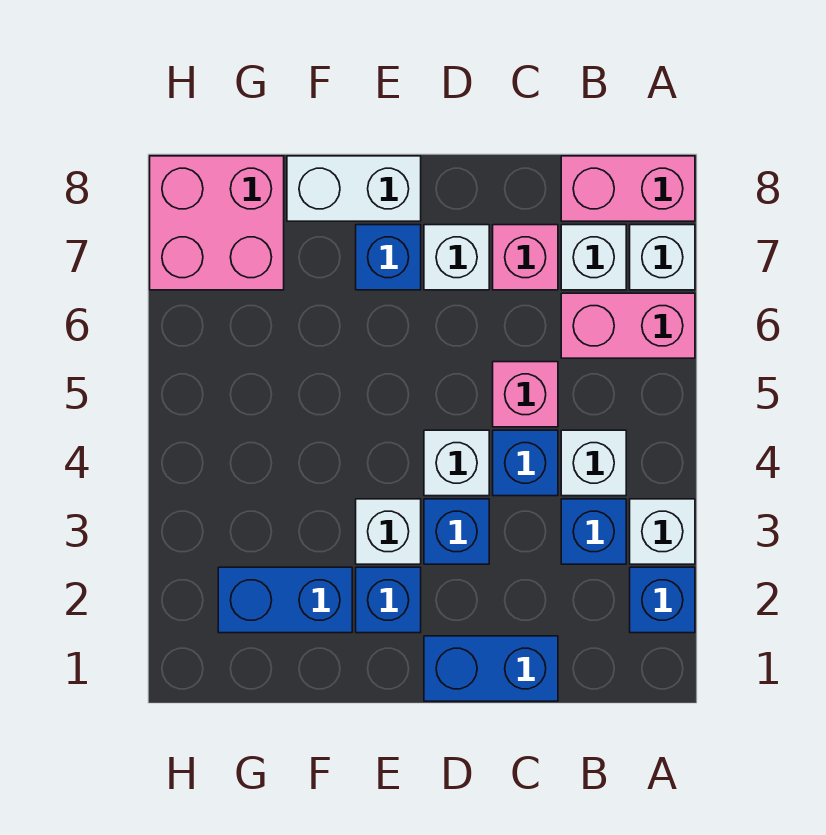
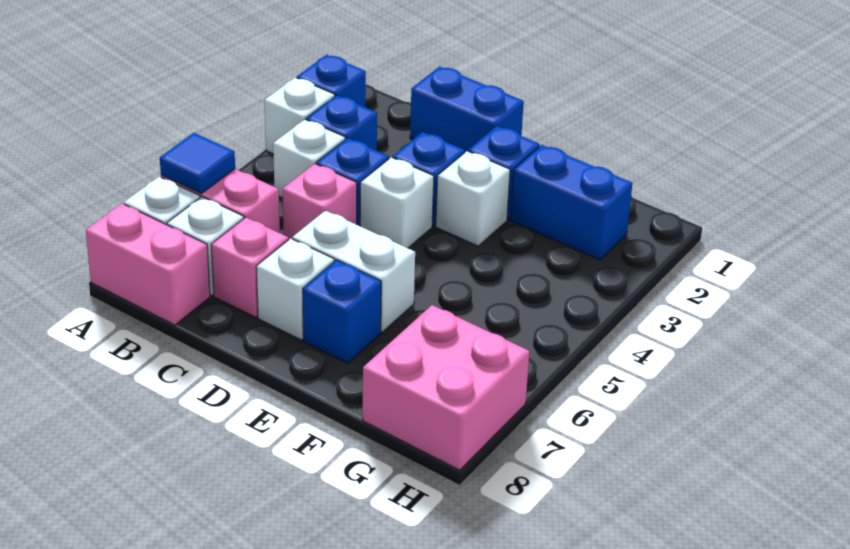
none -> blue tile A6 level 2
white brick E8:F8 level 1 -> white brick D6:E6 level 1

